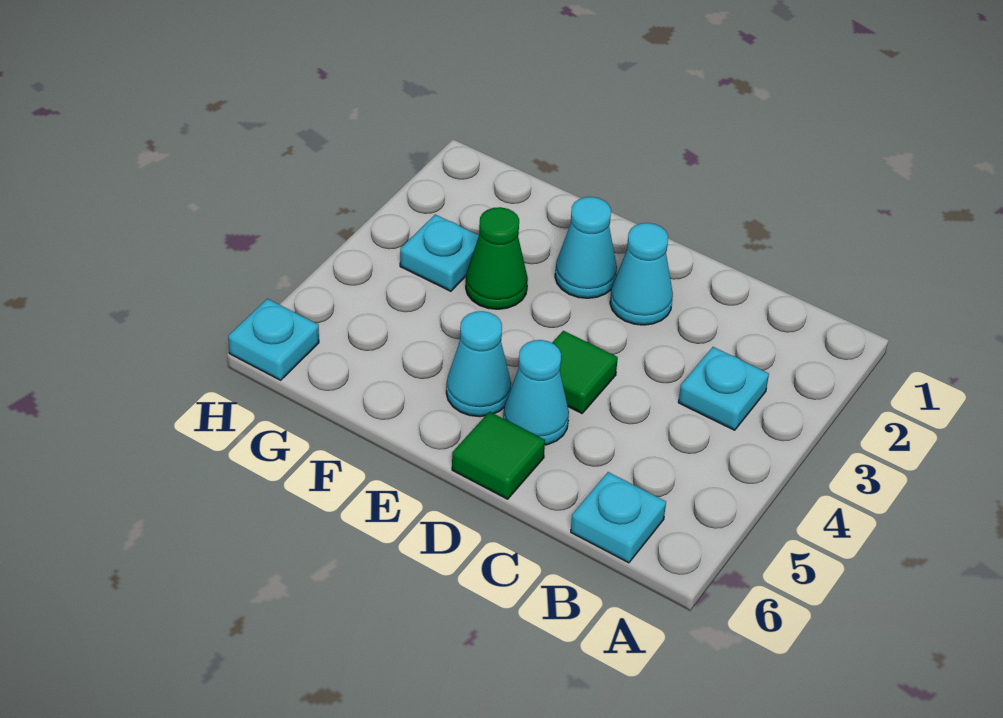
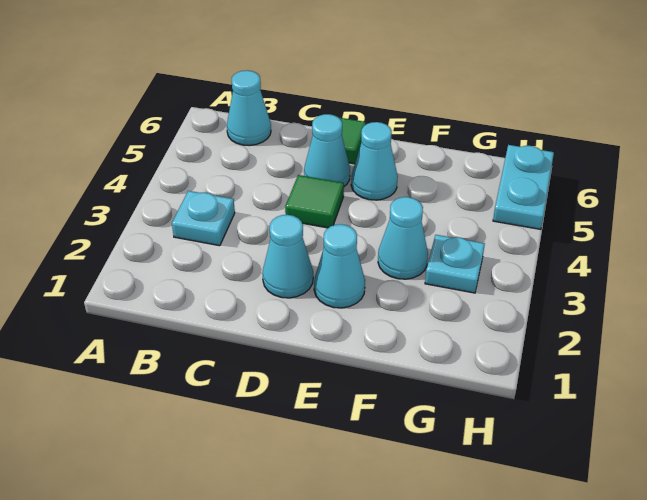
cyan plate B6 level 1 -> cyan cone B6 level 1
green cone F3 level 1 -> cyan cone F3 level 1
cyan plate H6 level 1 -> cyan plate H5:H6 level 1

